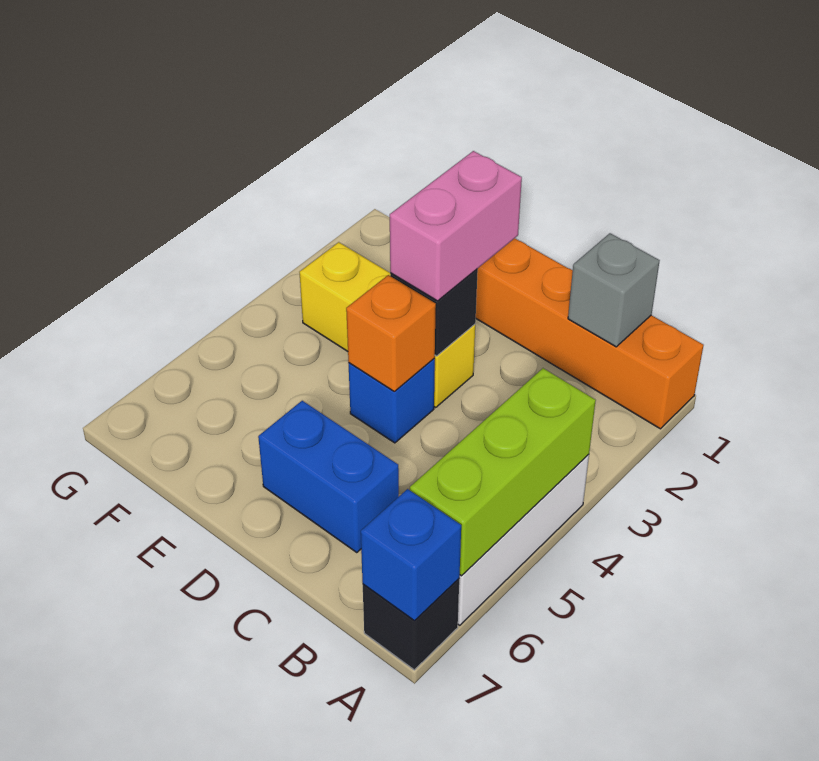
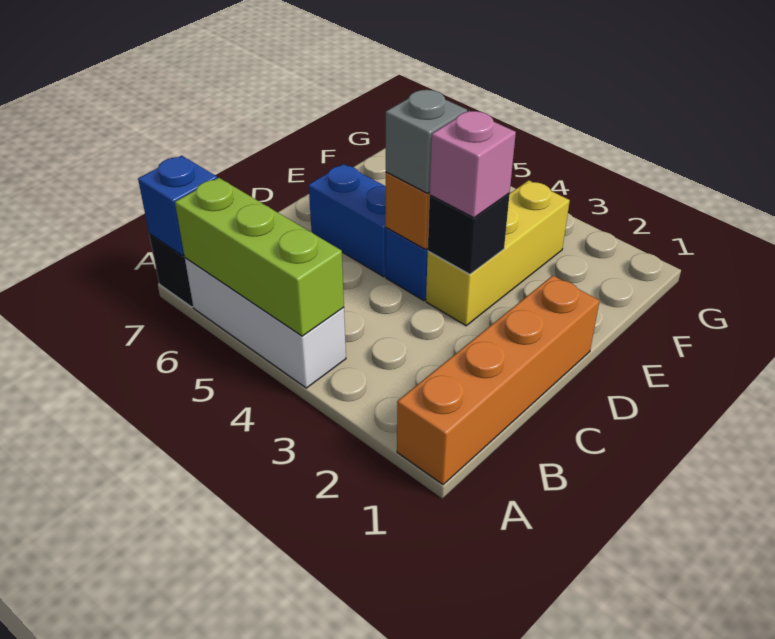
grey brick B1 level 2 -> grey brick D4 level 3
blue brick C6:D6 level 1 -> blue brick D5:D6 level 1
pink brick D2:D3 level 3 -> pink brick D3 level 3

